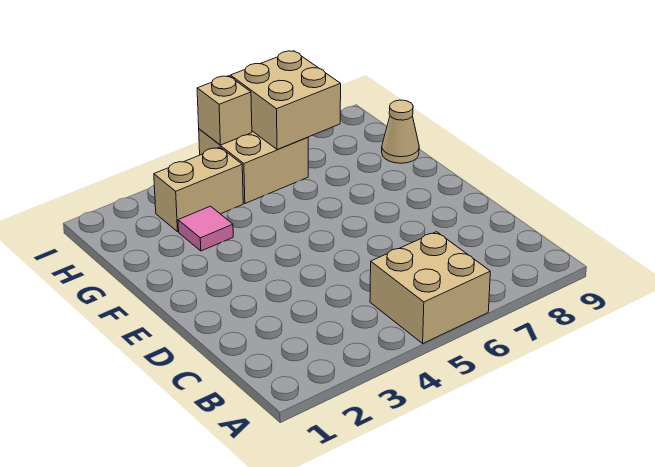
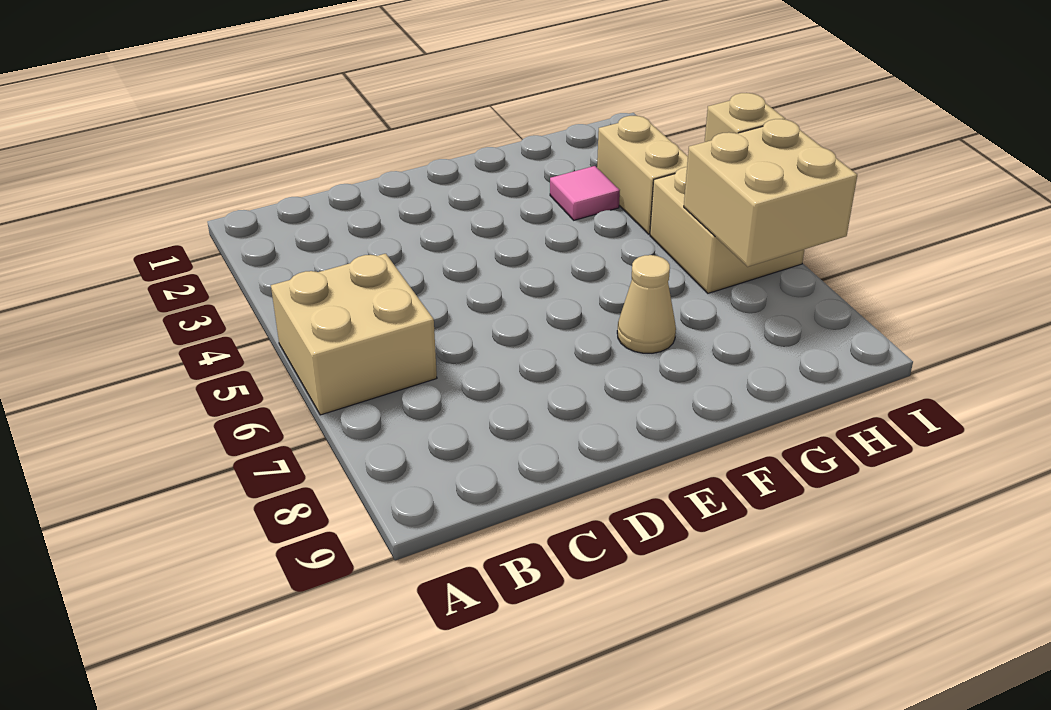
tan cone G9 level 1 -> tan cone F7 level 1

